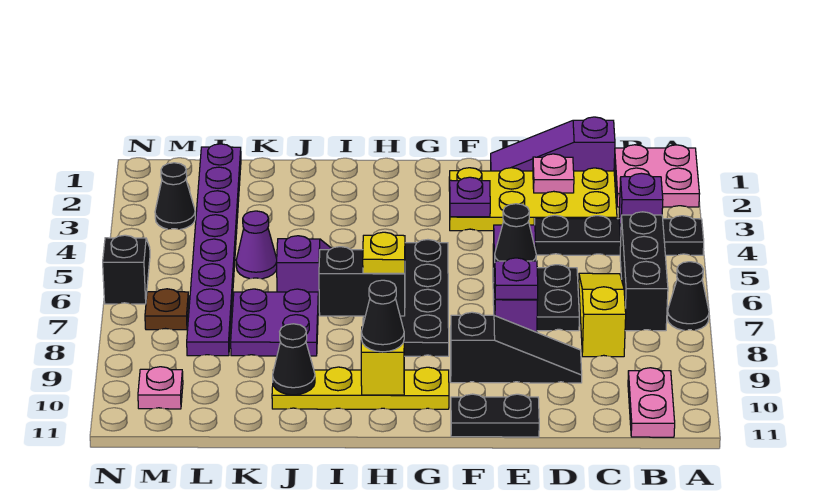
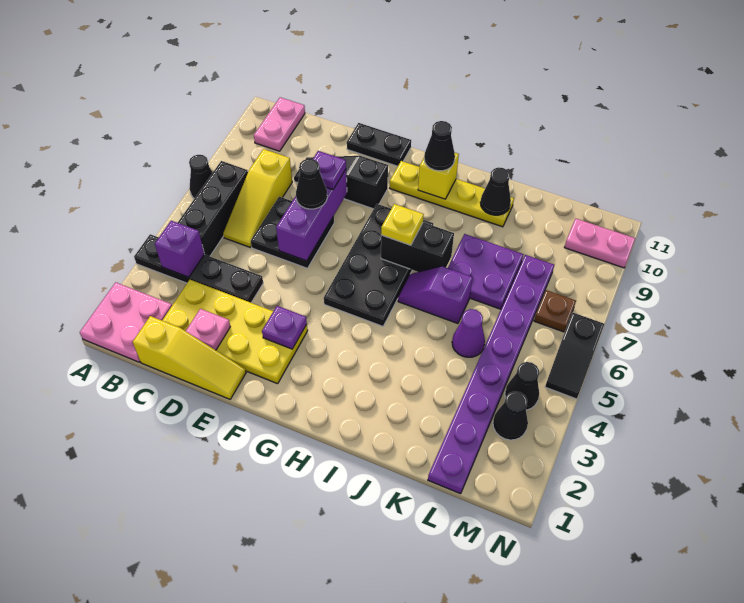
purple slope C1:E1 level 1 top C -> yellow slope C1:E1 level 1 top C
none -> black cone M4 level 1
pink plate M10 level 1 -> pink plate M10:N10 level 1

